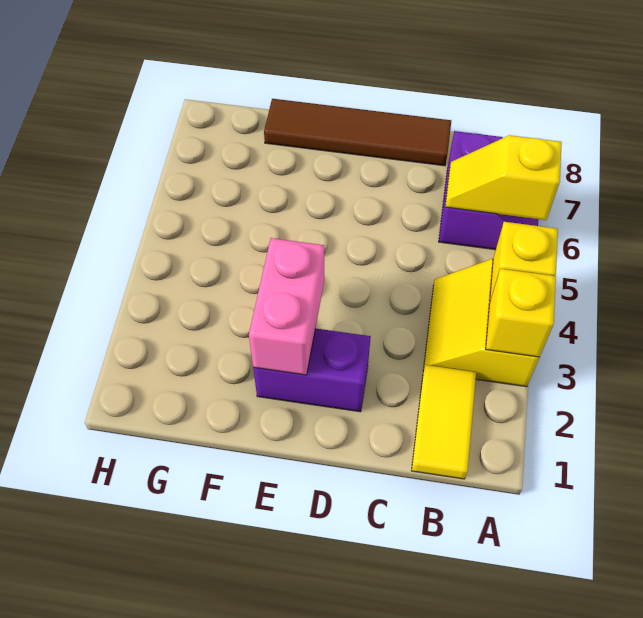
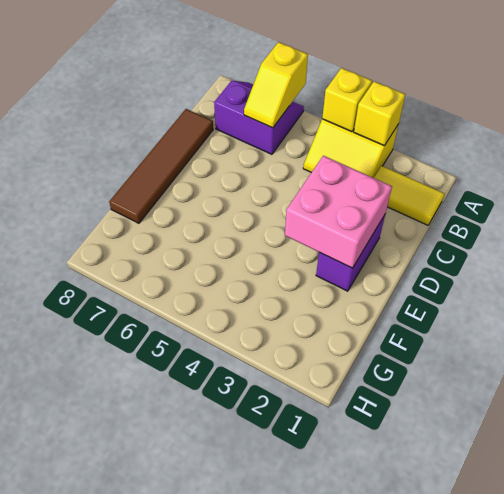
pink brick E2:E3 level 2 -> pink brick D2:E3 level 2

